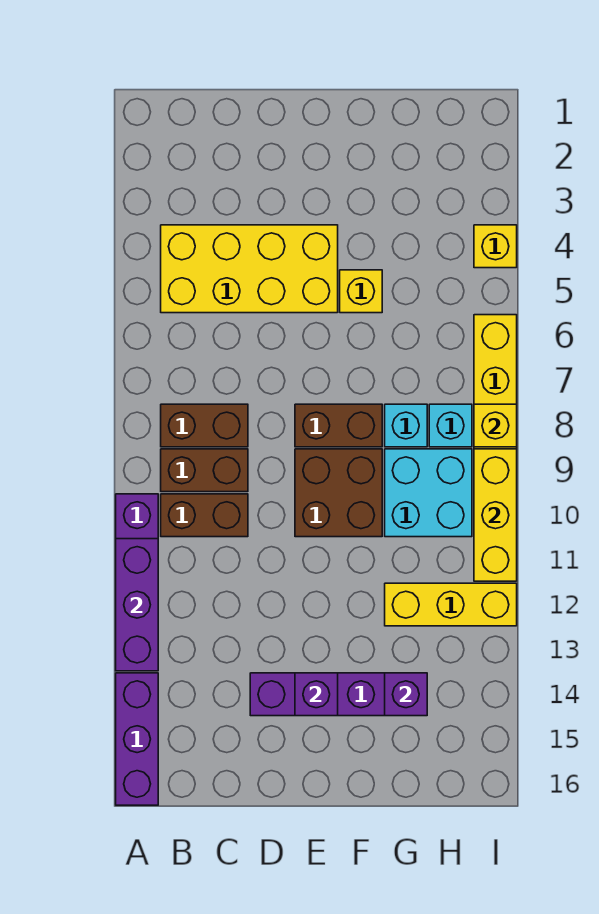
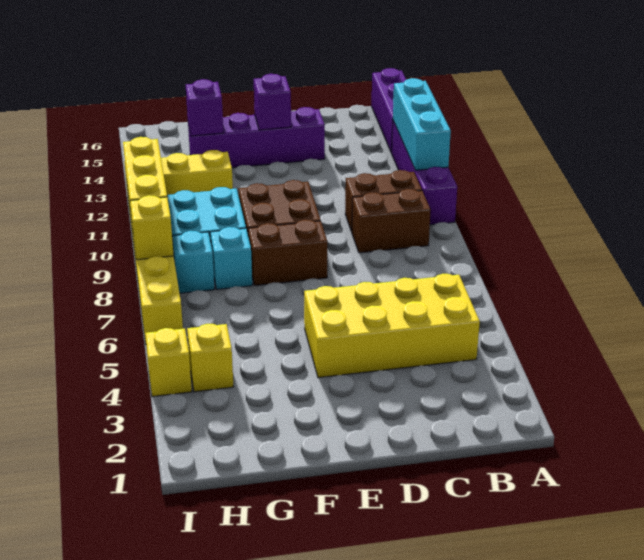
purple brick A11:A13 level 2 -> cyan brick A11:A13 level 2
brown brick B8:C8 level 1 -> none
yellow brick F5 level 1 -> yellow brick H4 level 1

